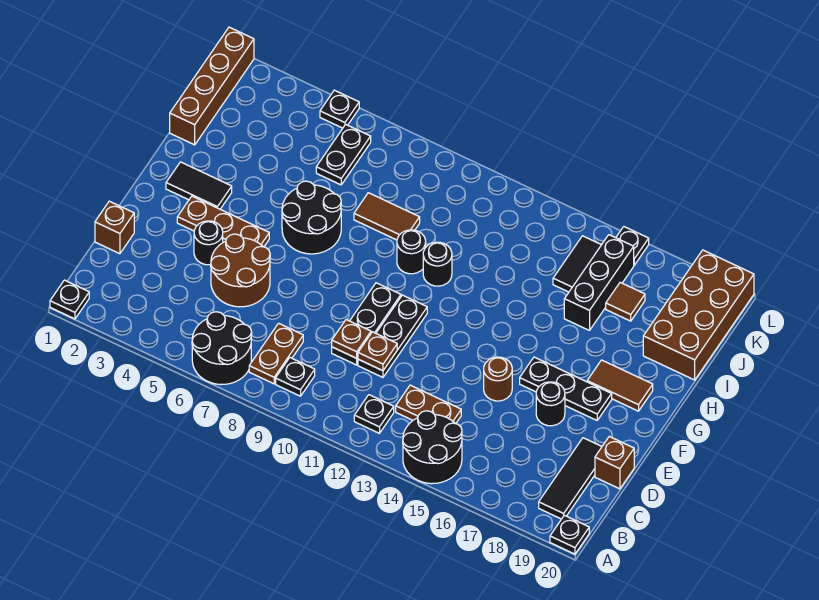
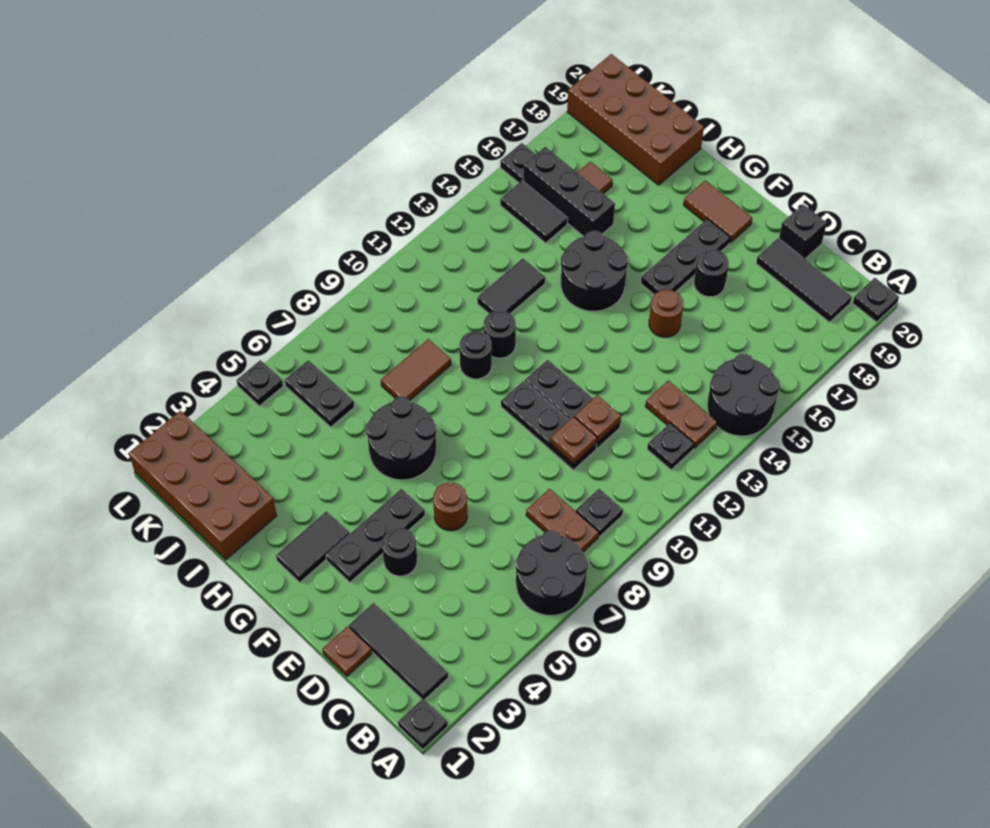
none -> black tile B2:D2 level 1
brown plate C13:C14 level 1 -> brown plate B13:C13 level 1
brown brick D1 level 1 -> brown plate D1 level 1
brown round brick D5:E6 level 1 -> brown round brick E6 level 1
brown brick D20 level 1 -> black brick D20 level 1
brown plate F3:F5 level 1 -> black plate F3:F5 level 1
none -> black round brick G14:H15 level 1
brown tile G18:G19 level 1 -> brown tile F19:G19 level 1
brown brick I1:L1 level 1 -> brown brick I1:L2 level 1
none -> black tile I12:I13 level 1

